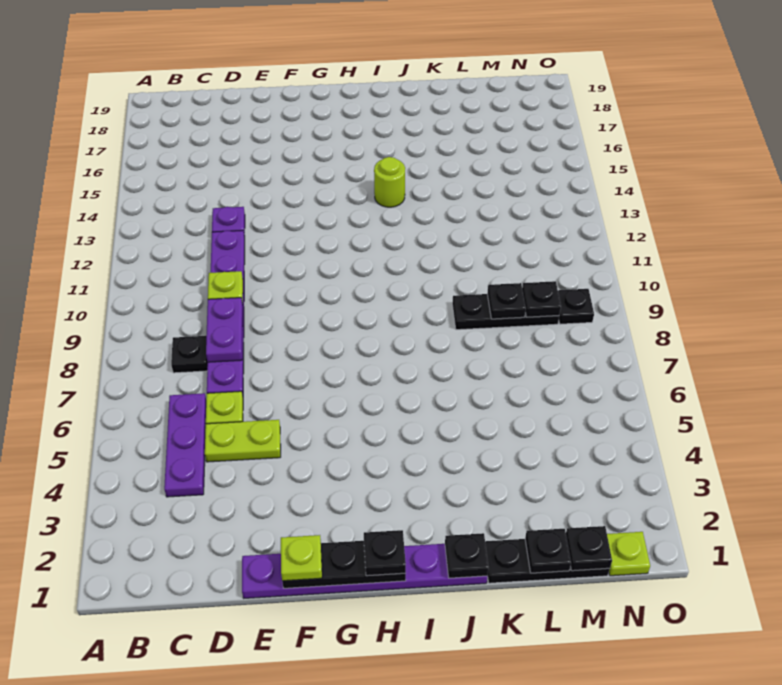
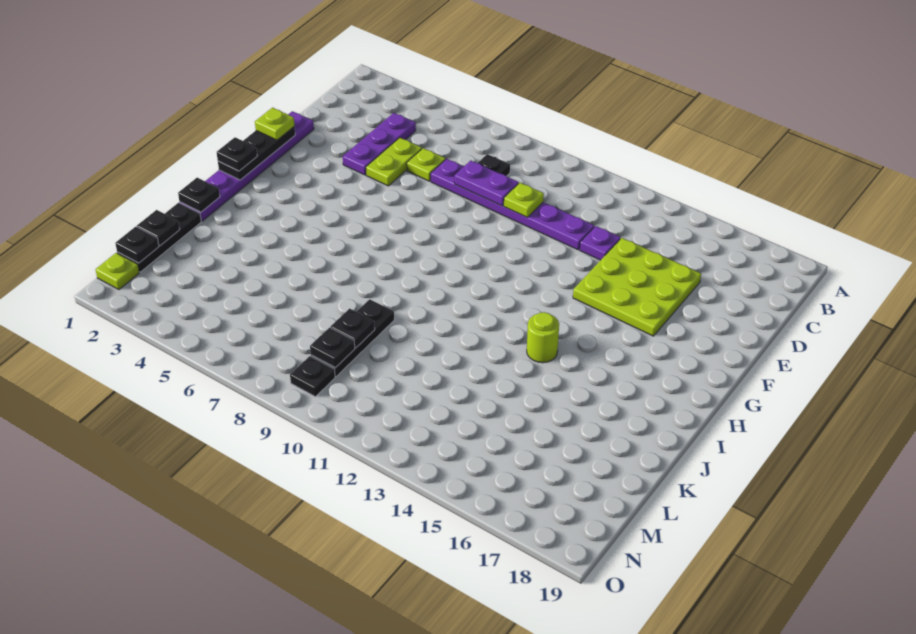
purple plate C4:C6 level 1 -> purple plate C4:E4 level 1
none -> lime plate D14:F16 level 1

